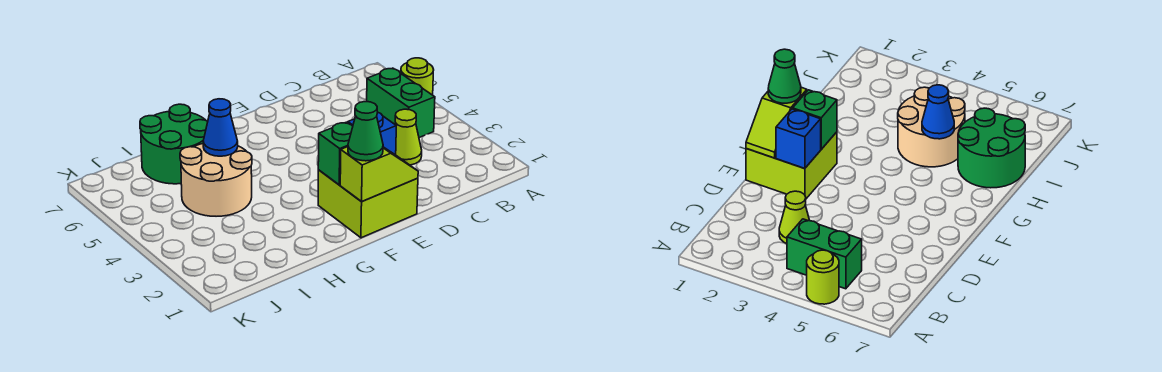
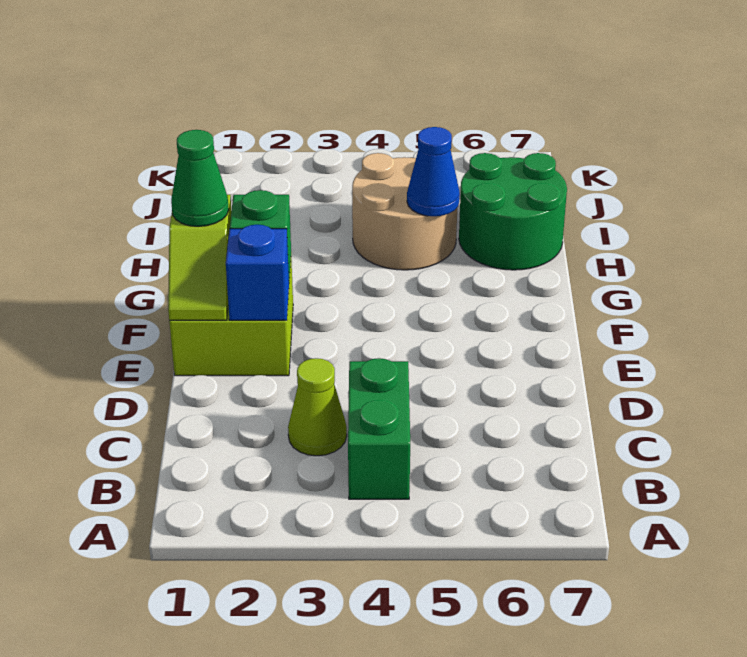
lime round brick A5 level 1 -> none
green brick B4:B5 level 1 -> green brick B4:C4 level 1

